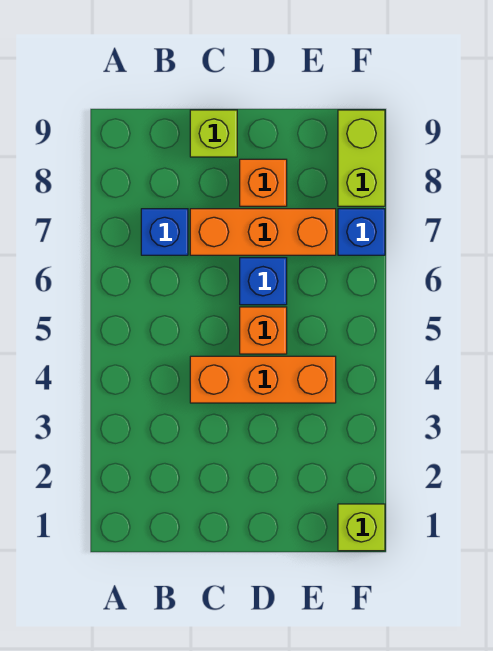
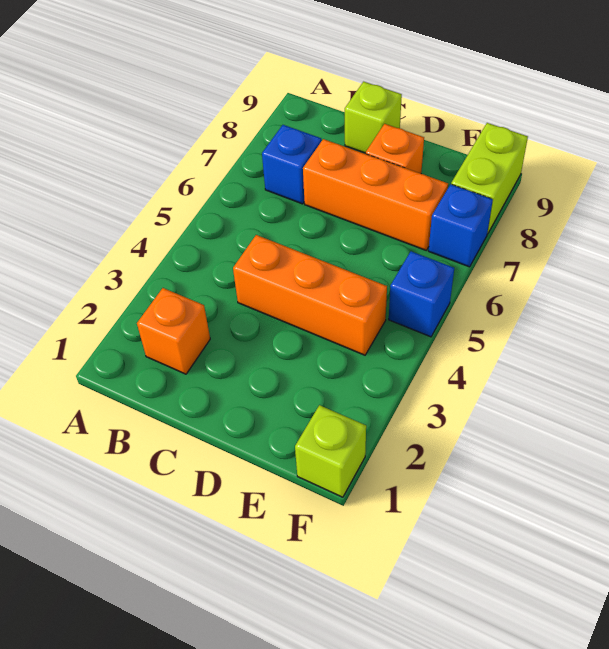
orange brick D5 level 1 -> orange brick B2 level 1
blue brick D6 level 1 -> blue brick F5 level 1

